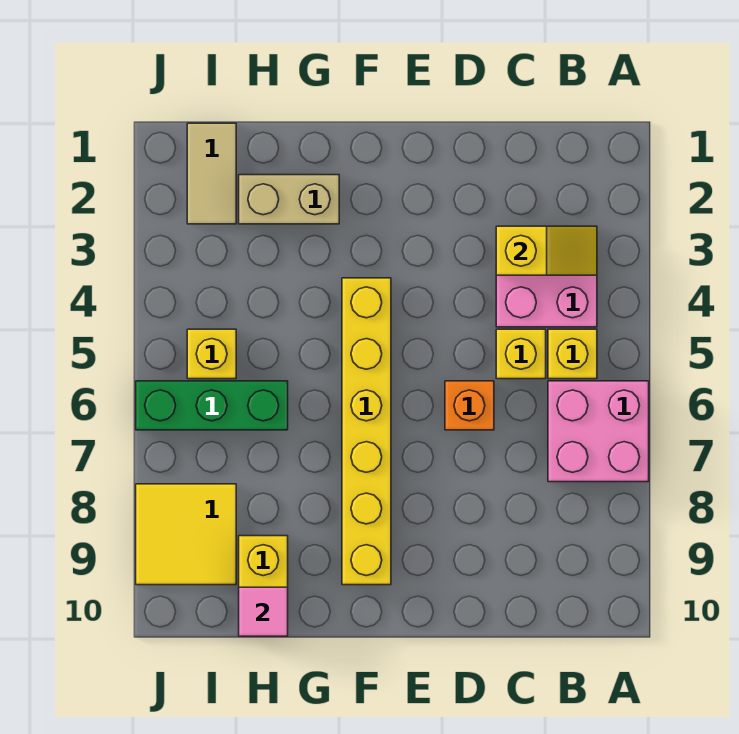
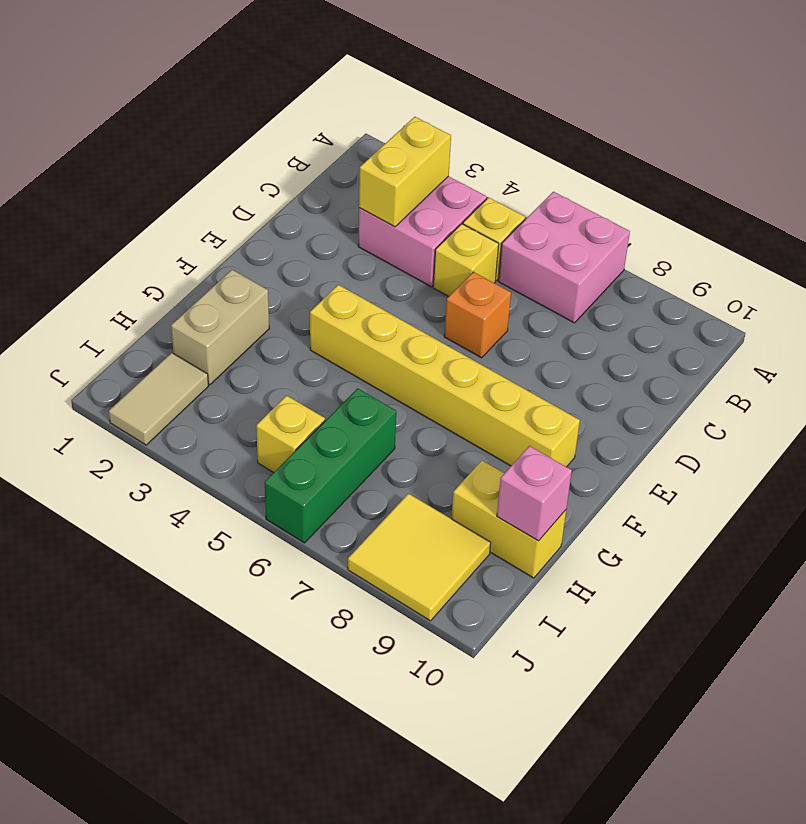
yellow slope B3:C3 level 2 top C -> yellow brick B3:C3 level 2
pink tile H10 level 2 -> pink brick H10 level 2
tan tile I1:I2 level 1 -> tan tile I2:J2 level 1

